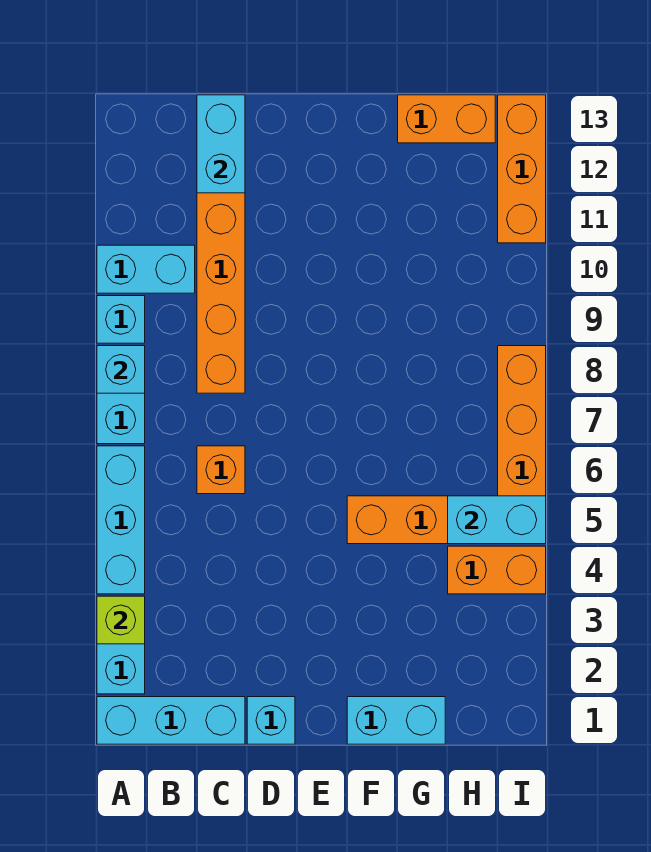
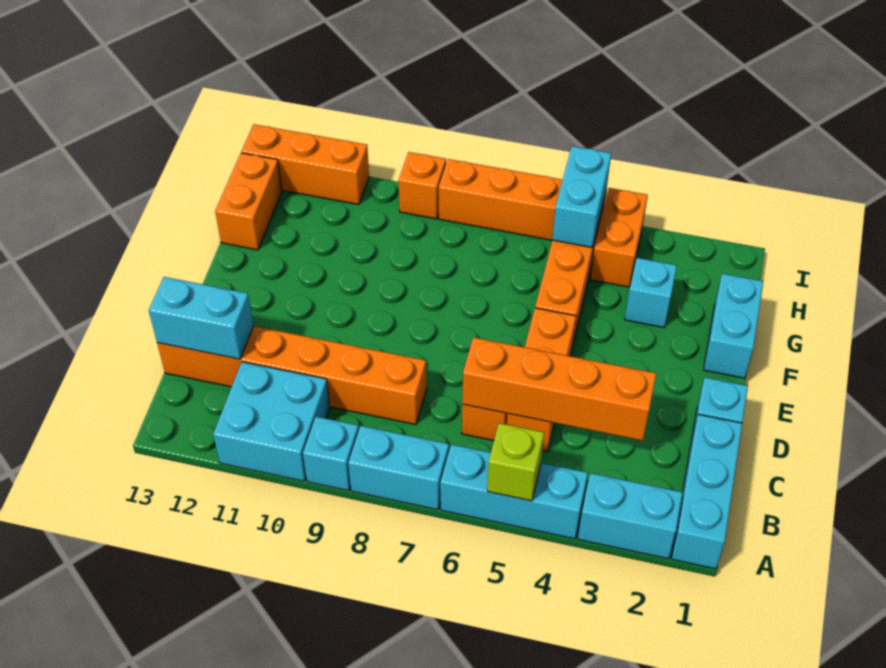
lime brick A3 level 2 -> lime brick A5 level 2
cyan brick A8 level 2 -> cyan brick G3 level 1
cyan brick A10:B10 level 1 -> cyan brick A10:B11 level 1
none -> orange brick C3:C6 level 2
none -> orange brick C5:E5 level 1
none -> orange brick I9 level 1

